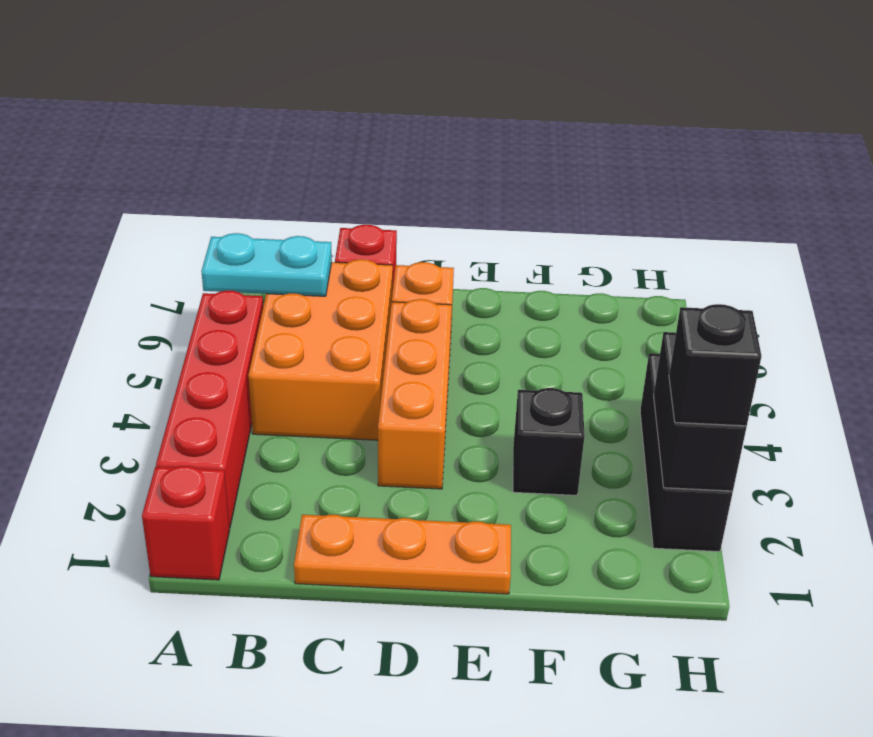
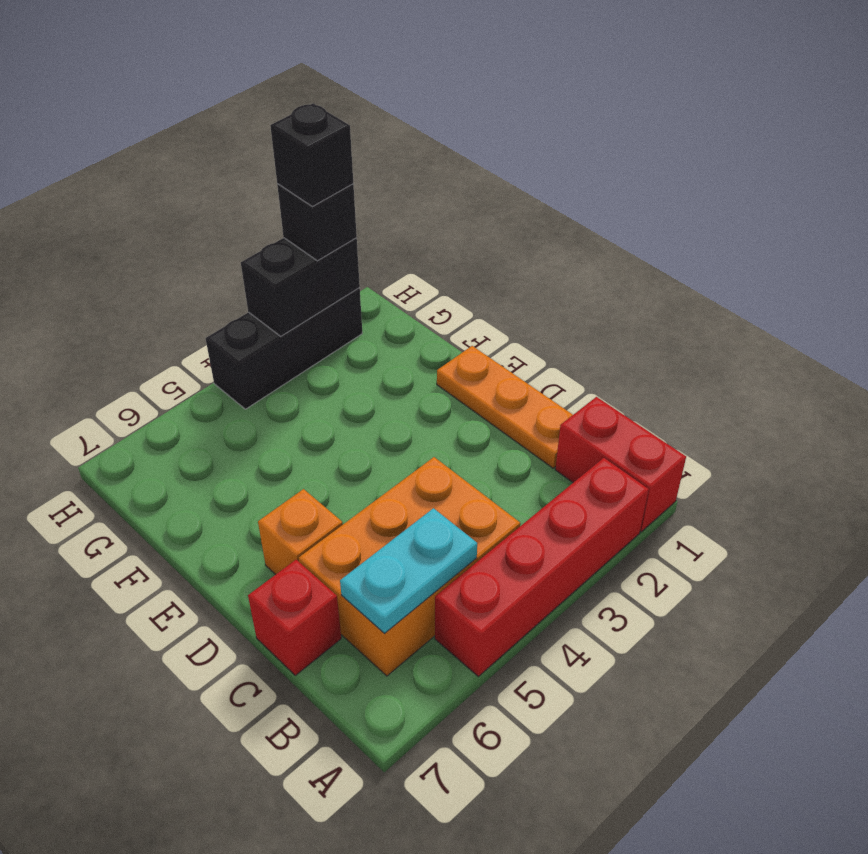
red brick A1 level 1 -> red brick A1:B1 level 1
cyan plate A6:B6 level 2 -> cyan plate B5:B6 level 2
orange brick D3:D5 level 1 -> none
black brick F3 level 1 -> black brick H2 level 4

